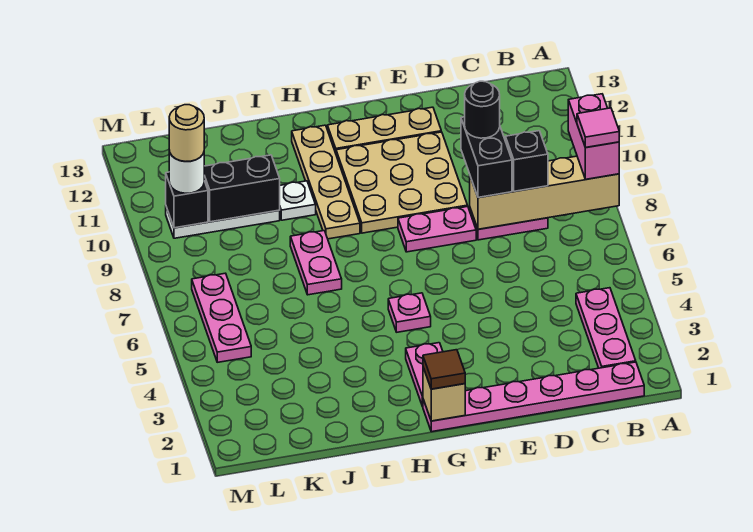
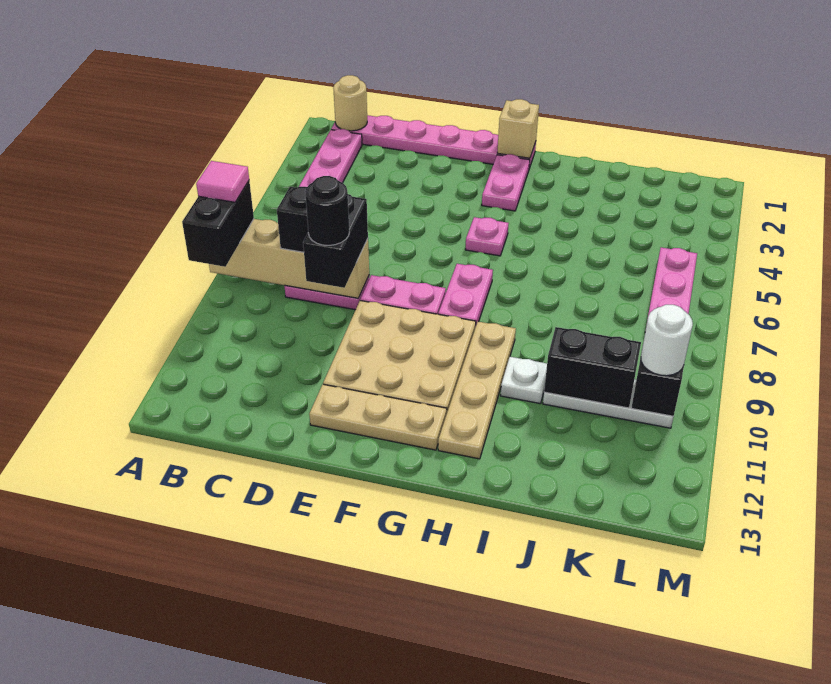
pink brick A8:A9 level 3 -> black brick A8:A9 level 3
brown tile G1 level 3 -> none
pink plate I7:I8 level 1 -> pink plate G7:G8 level 1
tan round brick L10 level 4 -> tan round brick B1 level 2

